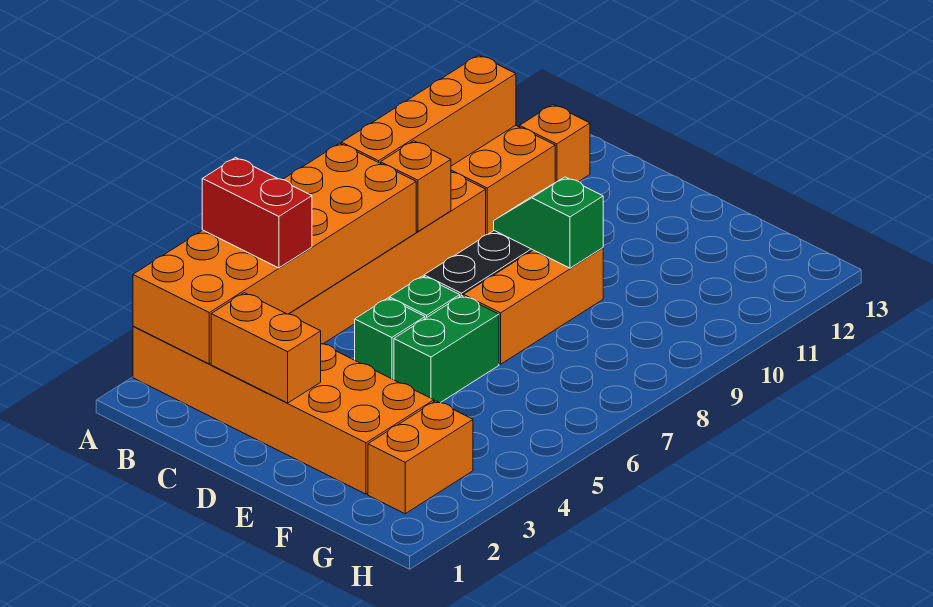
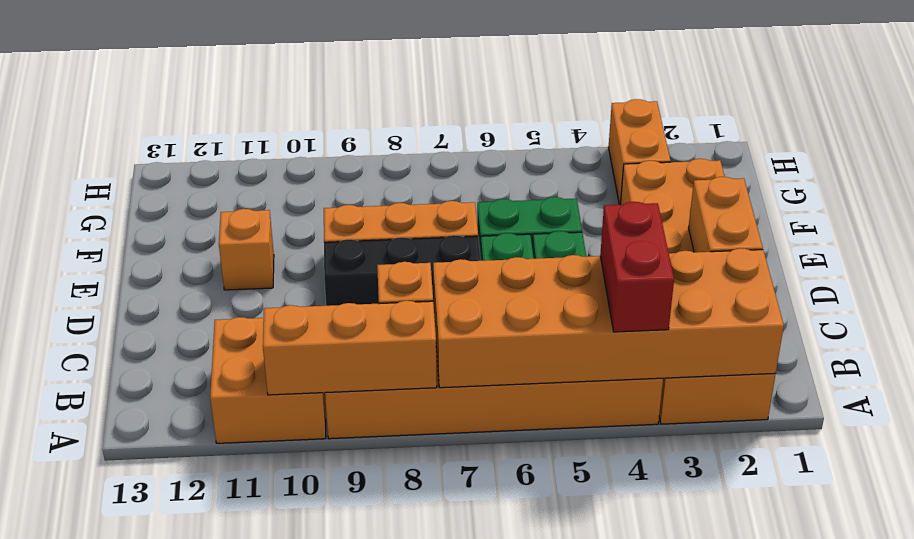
orange brick A8:A11 level 2 -> orange brick A8:A10 level 2
orange brick B12 level 1 -> orange brick E11 level 1
green slope D9:E9 level 2 top E -> none
orange brick G2:G3 level 1 -> orange brick G3:H3 level 1

